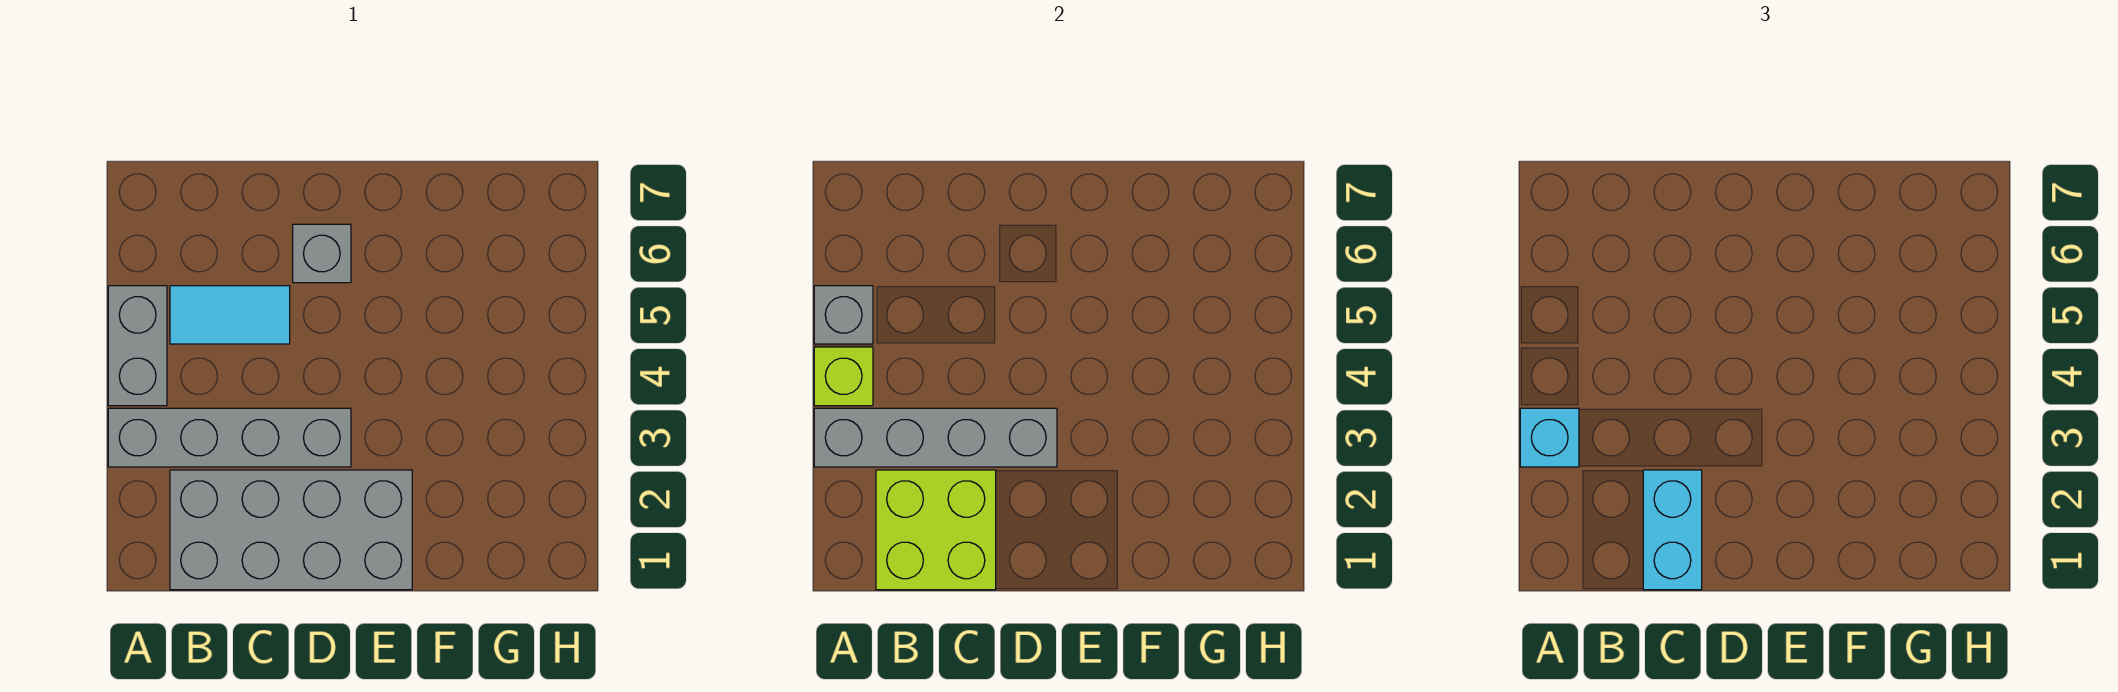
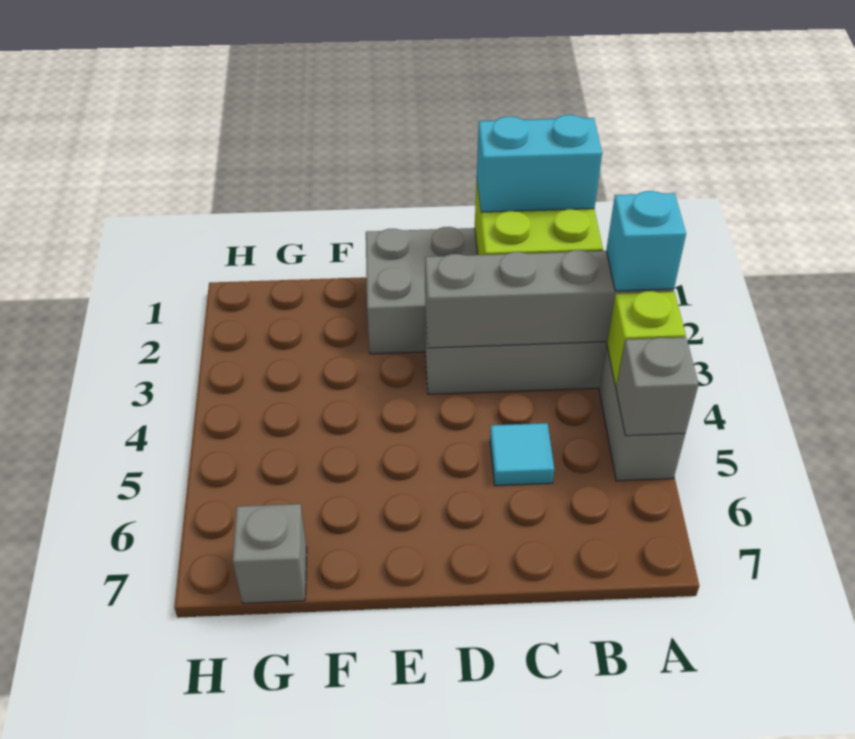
cyan tile B5:C5 level 1 -> cyan tile C5 level 1
cyan brick C1:C2 level 3 -> cyan brick B1:C1 level 3
grey brick D6 level 1 -> grey brick G7 level 1

